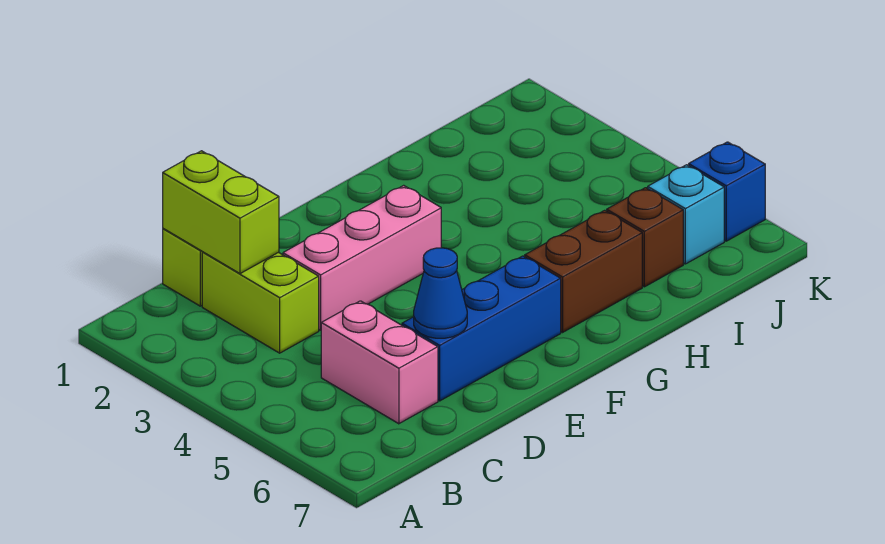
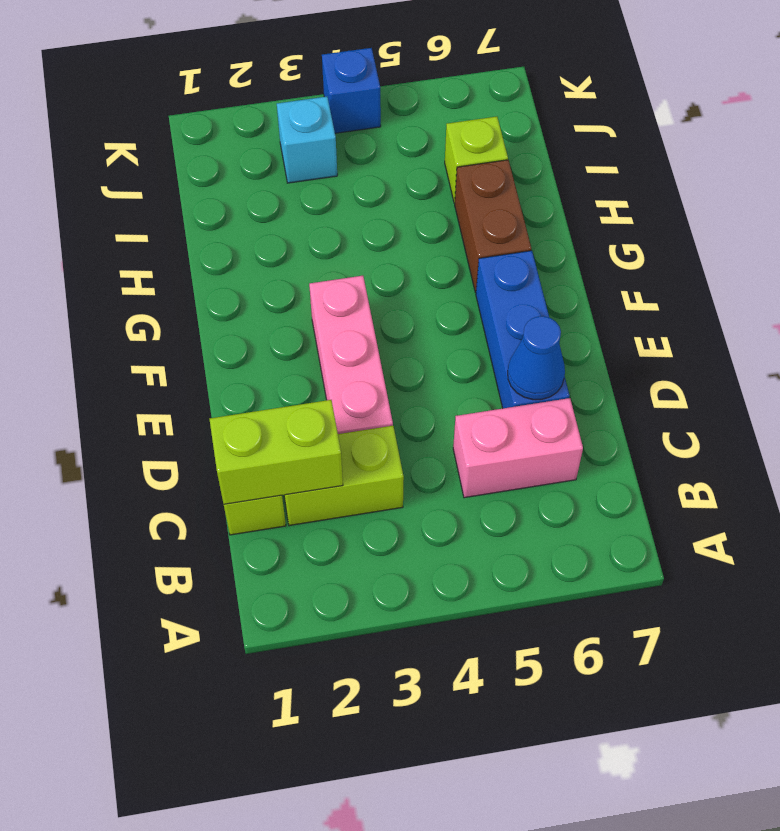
brown brick I6 level 1 -> lime brick I6 level 1
cyan brick J6 level 1 -> cyan brick J3 level 1
blue brick K6 level 1 -> blue brick K4 level 1

